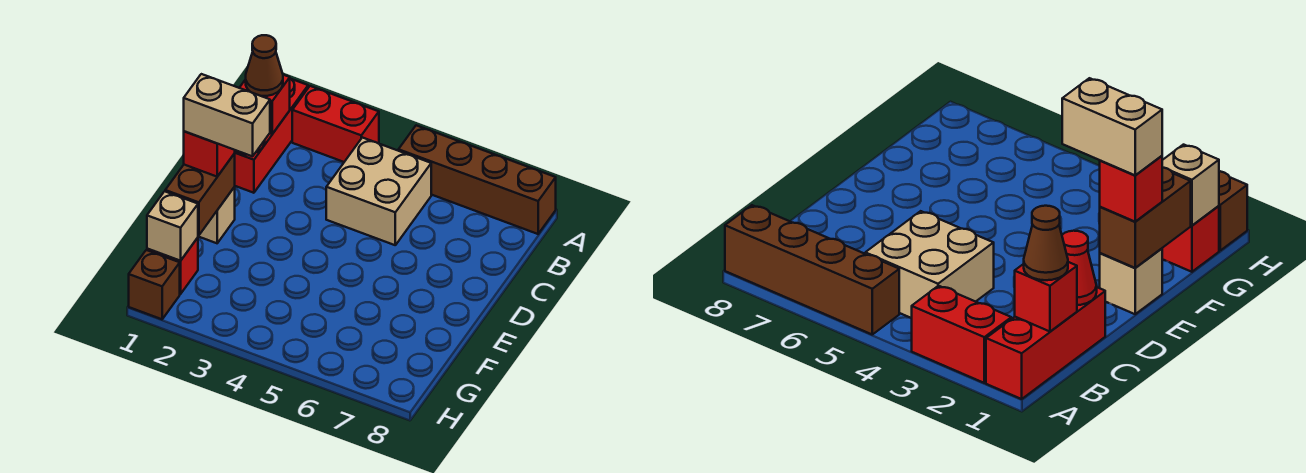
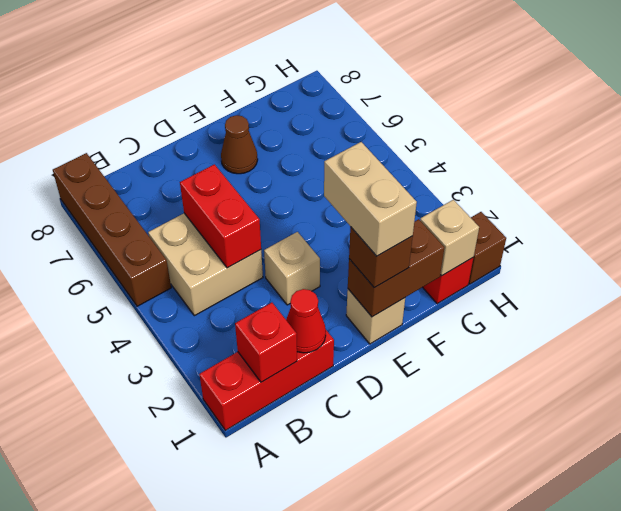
red brick A2:A3 level 1 -> red brick C4:C5 level 2
brown cone B1 level 3 -> brown cone E7 level 1
none -> tan brick D3 level 1
red brick E1 level 3 -> brown brick E1 level 3

